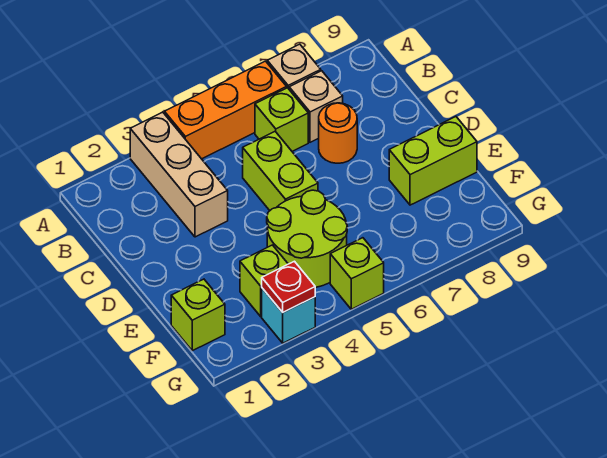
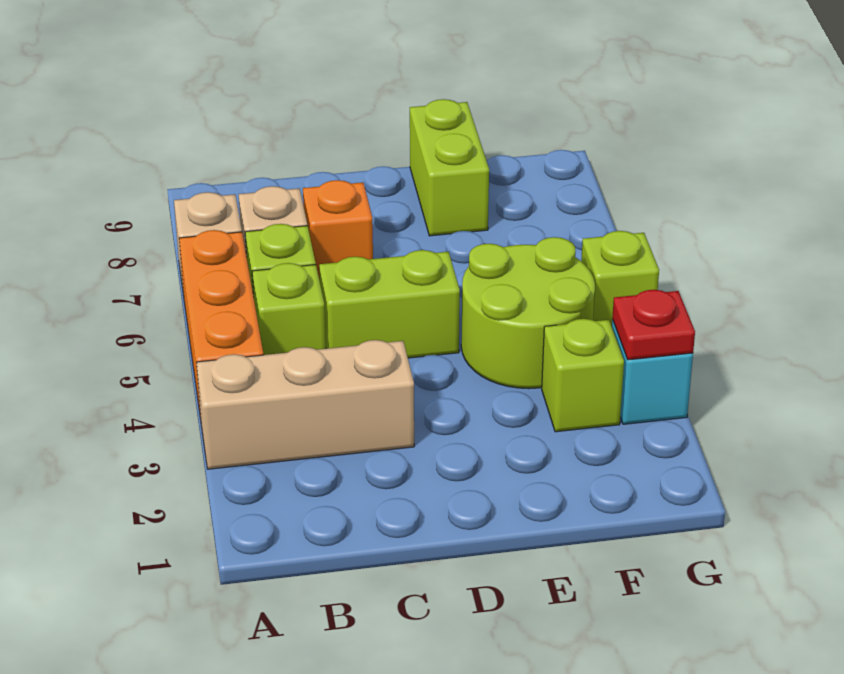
orange round brick C7 level 1 -> orange brick C7 level 1
lime brick F1 level 1 -> lime brick B5 level 1

